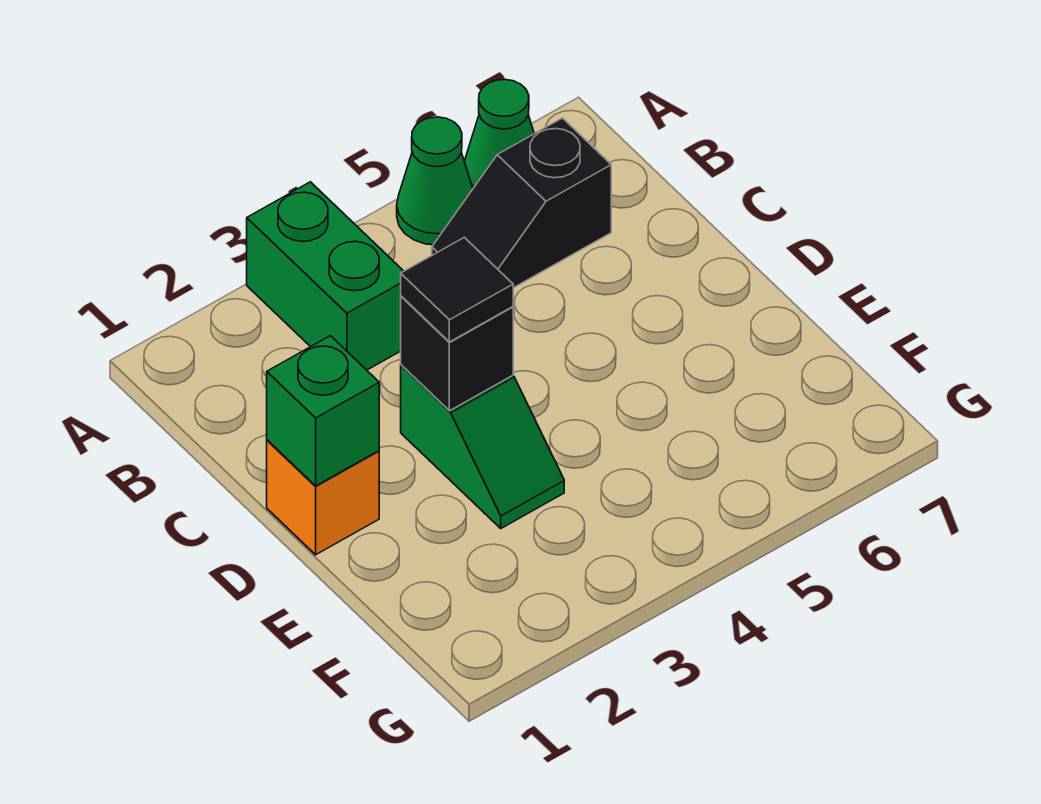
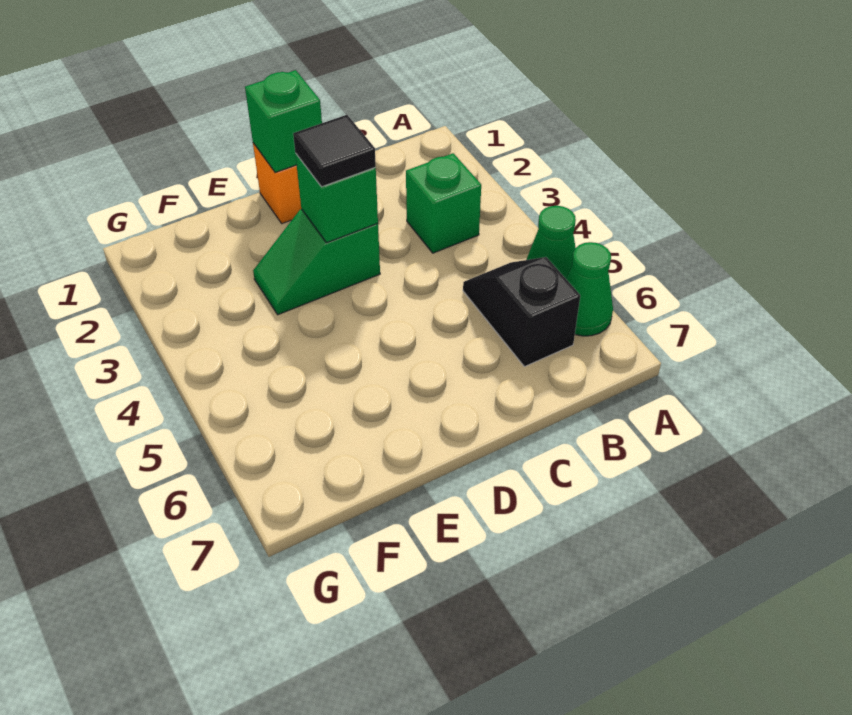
green brick A3:B3 level 1 -> green brick B3 level 1
black brick D3 level 2 -> green brick D3 level 2

